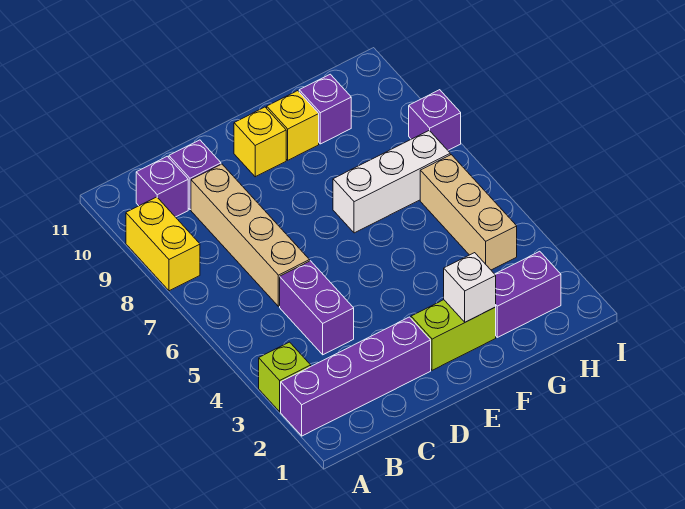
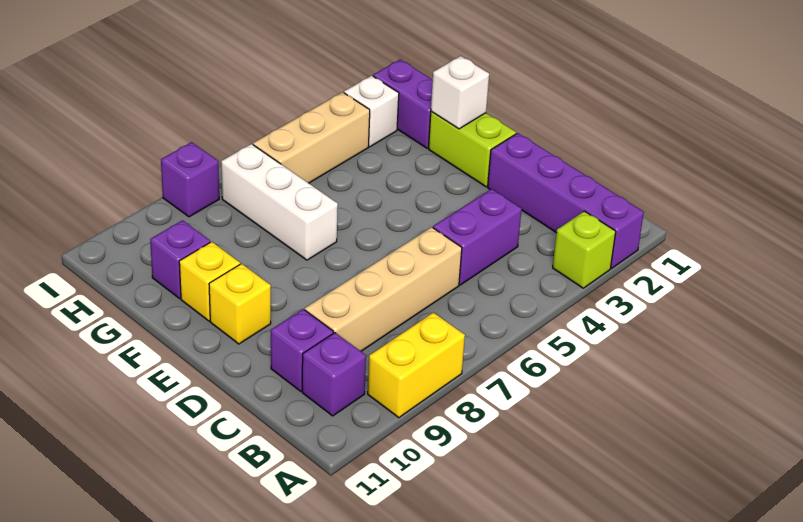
none -> white brick H3 level 1

